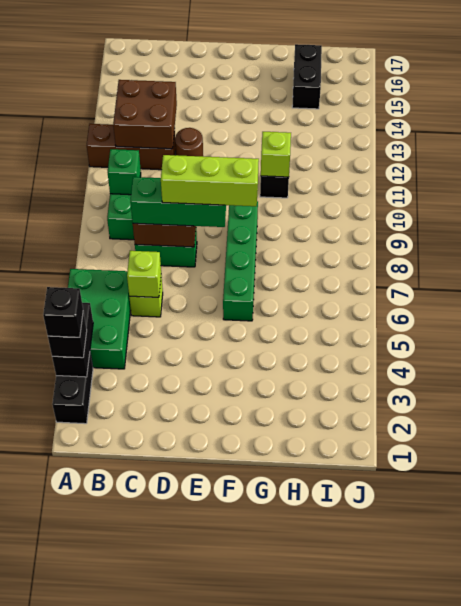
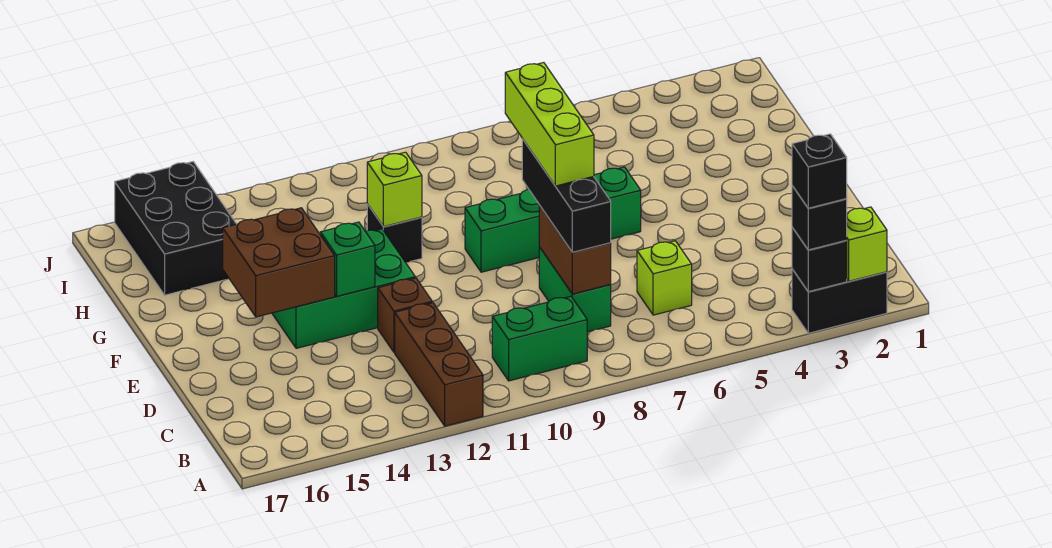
black brick A3:A4 level 2 -> black brick A3 level 2
green brick A4:B6 level 1 -> green brick E12:F14 level 1
green brick B10 level 2 -> green brick E13 level 2
brown brick B12:C13 level 2 -> brown brick E14:F15 level 2
lime brick C6 level 2 -> lime brick A2 level 2
green brick C8:E8 level 3 -> black brick C8:E8 level 3
brown round brick D12 level 1 -> brown brick D12 level 1
black brick H15:H16 level 1 -> black brick H15:J16 level 1

